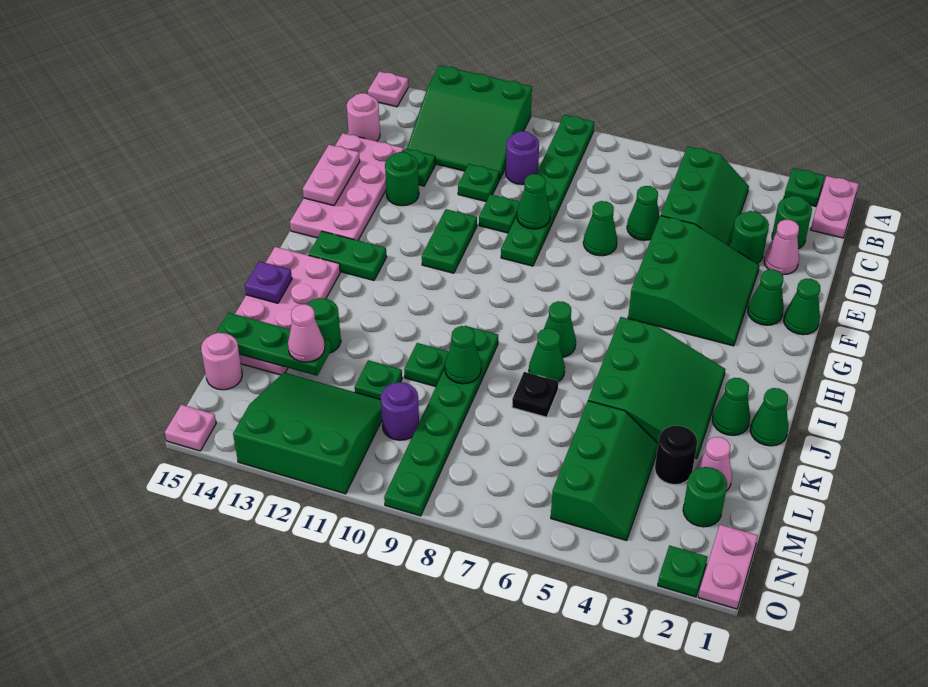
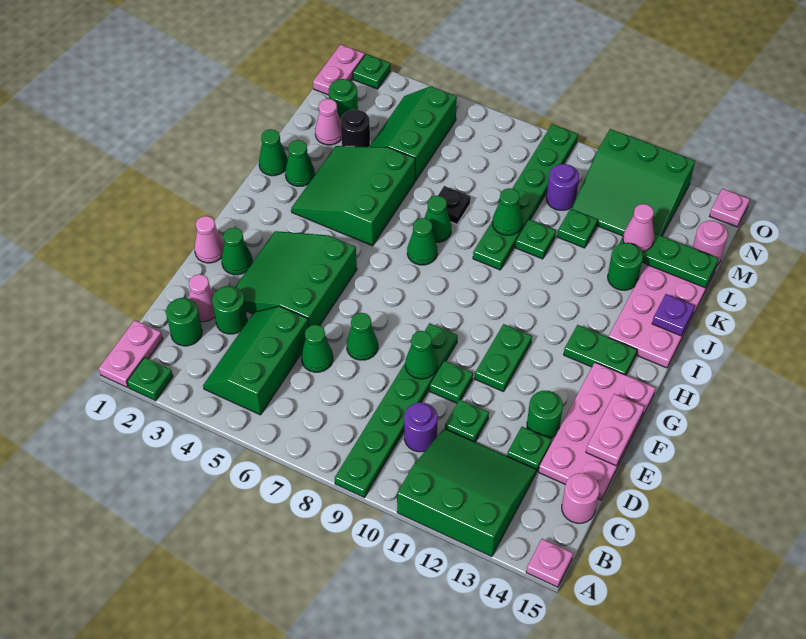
green cone F1 level 1 -> pink cone F1 level 1

